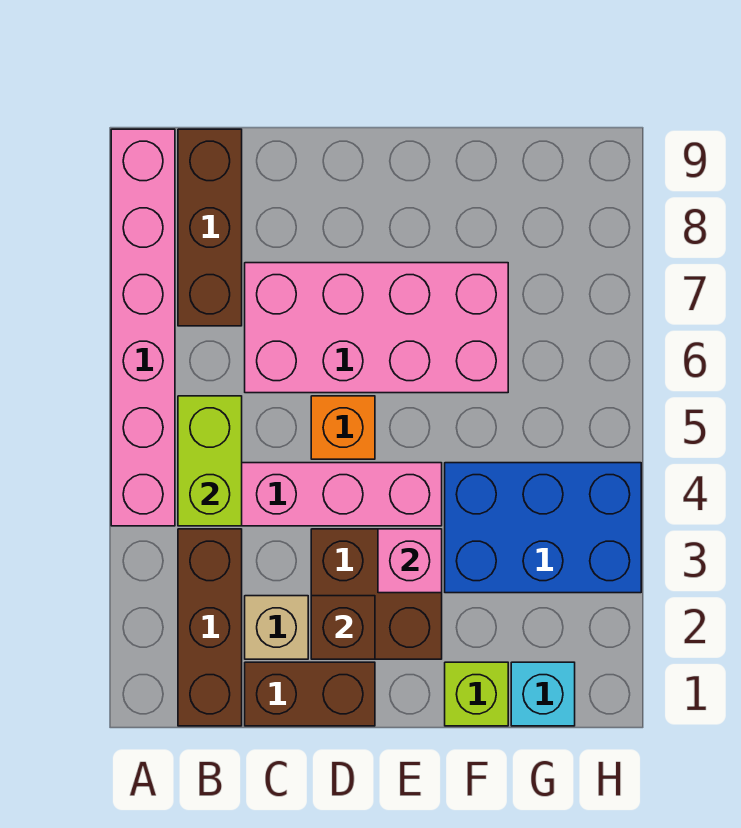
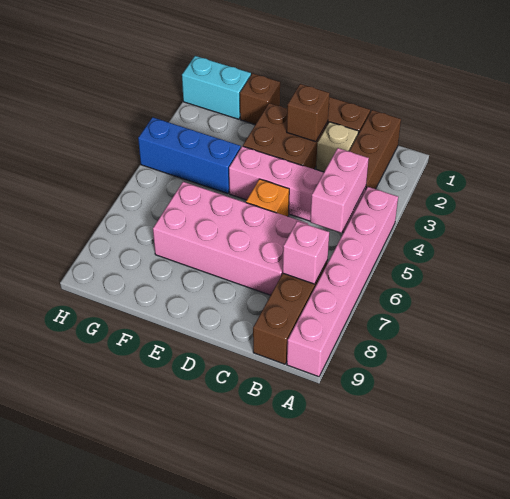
lime brick B4:B5 level 2 -> pink brick B4:B5 level 2
pink brick E3 level 2 -> pink brick B7 level 2
lime brick F1 level 1 -> brown brick F1 level 1
blue brick F3:H4 level 1 -> blue brick F4:H4 level 1
cyan brick G1 level 1 -> cyan brick G1:H1 level 1

